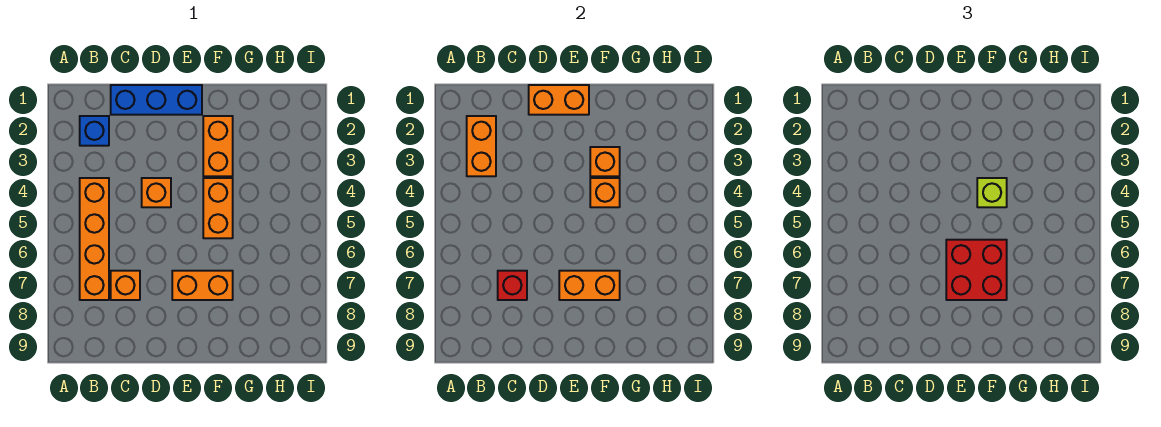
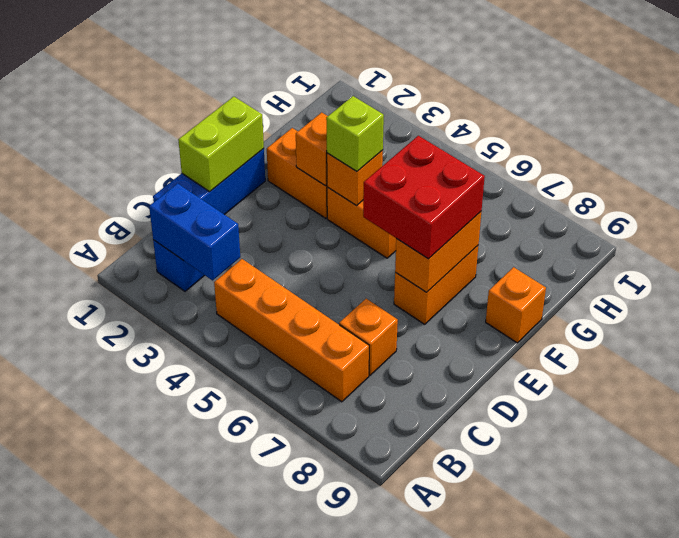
orange brick B2:B3 level 2 -> blue brick B2:B3 level 2
red brick C7 level 2 -> none
orange brick D1:E1 level 2 -> lime brick D1:E1 level 2
orange brick D4 level 1 -> orange brick F9 level 1

